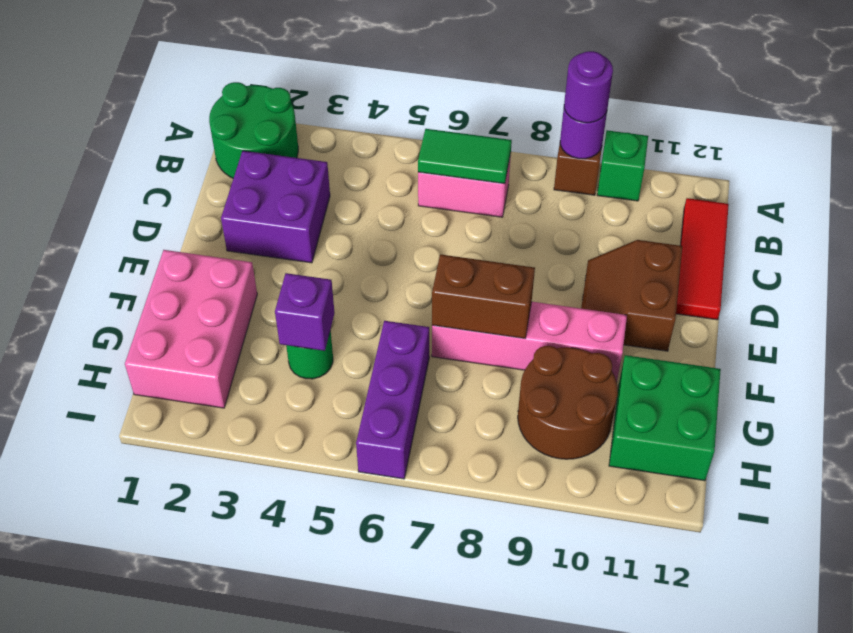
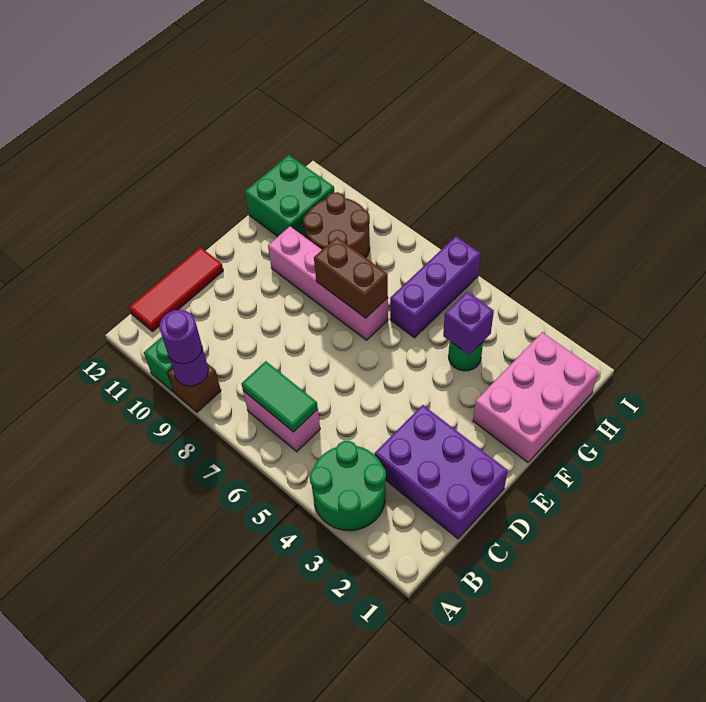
green round brick A1:B2 level 1 -> green round brick A3:B4 level 1
purple brick C2:D3 level 1 -> purple brick C1:D3 level 1
brown slope D10:E11 level 1 top 11 -> none

